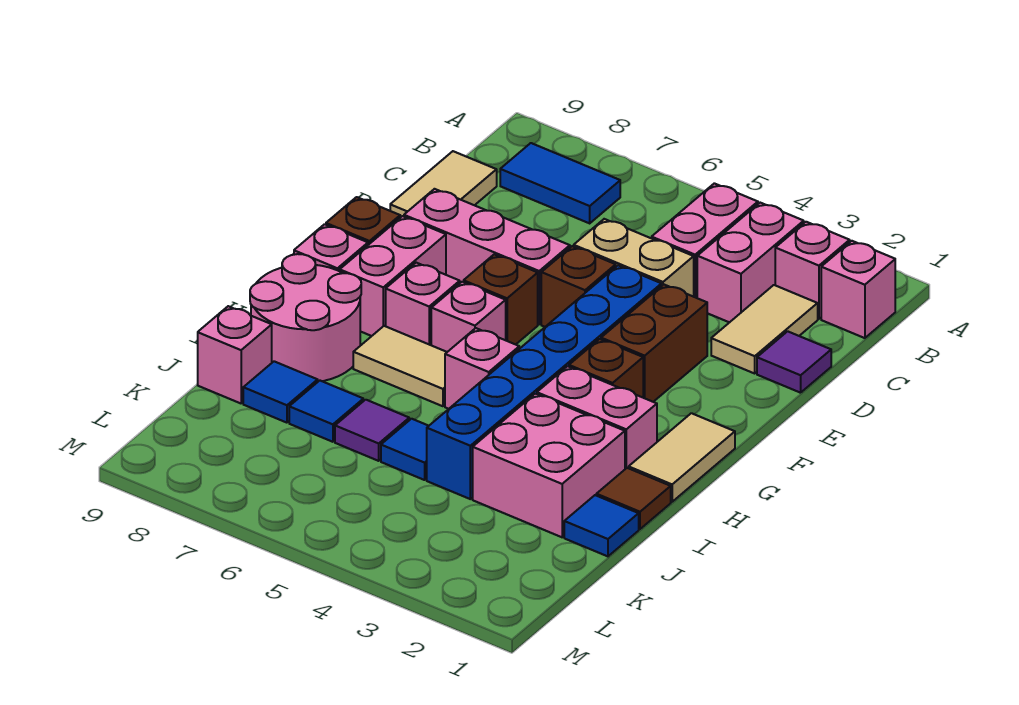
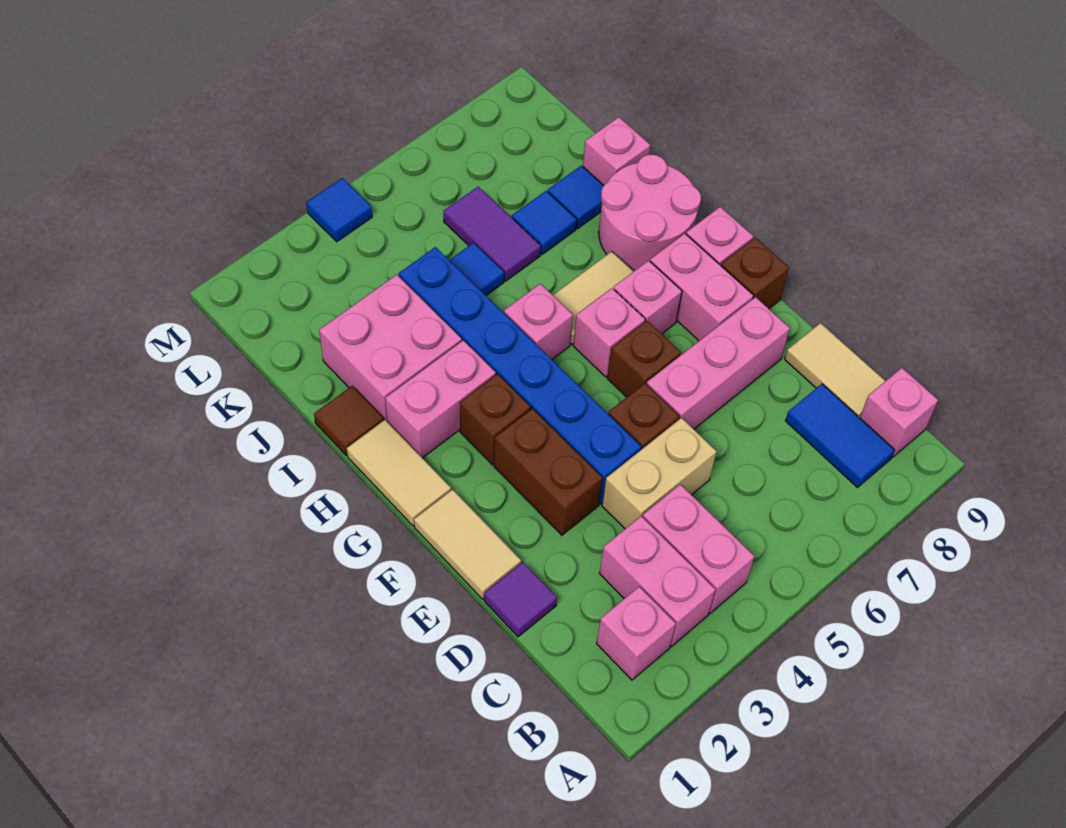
pink brick B1 level 1 -> pink brick B9 level 1
blue tile B7:B8 level 1 -> blue tile B8:C8 level 1
tan tile C2:D2 level 1 -> tan tile E1:F1 level 1
blue tile J1 level 1 -> blue tile M4 level 1
purple tile J6 level 1 -> purple tile J6:K6 level 1

